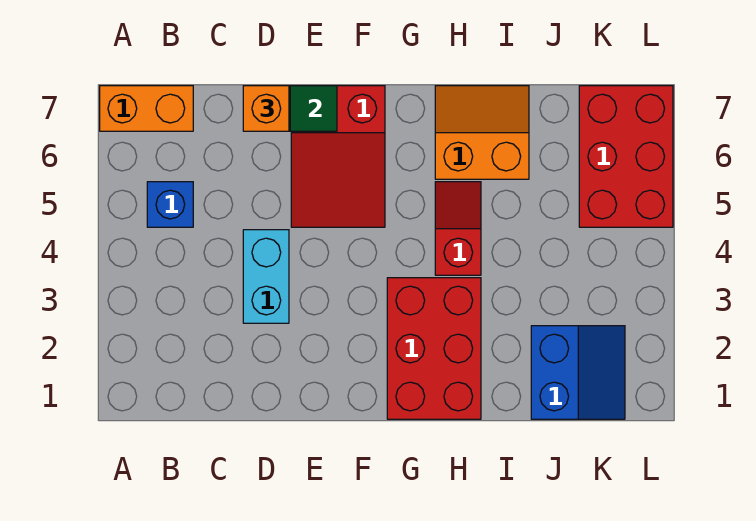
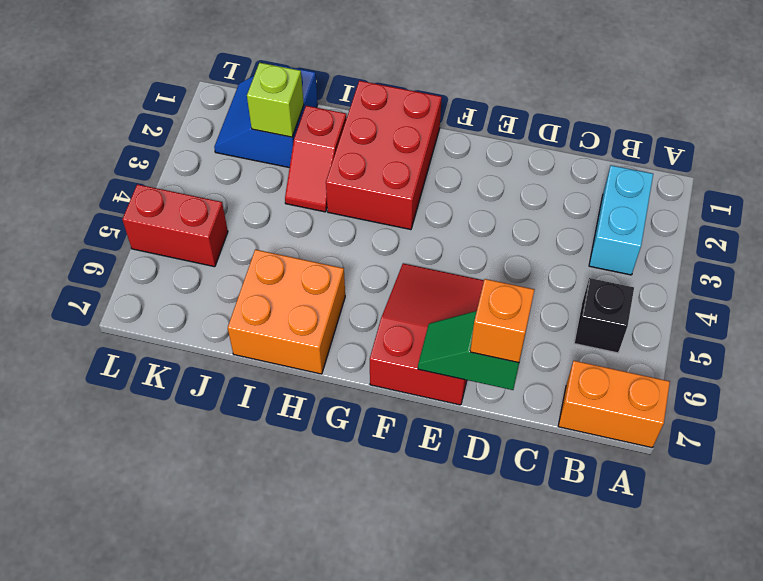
blue brick B5 level 1 -> black brick B5 level 1
cyan brick D3:D4 level 1 -> cyan brick B2:B3 level 1
red slope H4:H5 level 1 top 4 -> red slope I2:I3 level 1 top 2
orange slope H6:I7 level 1 top 6 -> orange brick H6:I7 level 1
none -> lime brick J2 level 2
red brick K5:L7 level 1 -> red brick K5:L5 level 1

